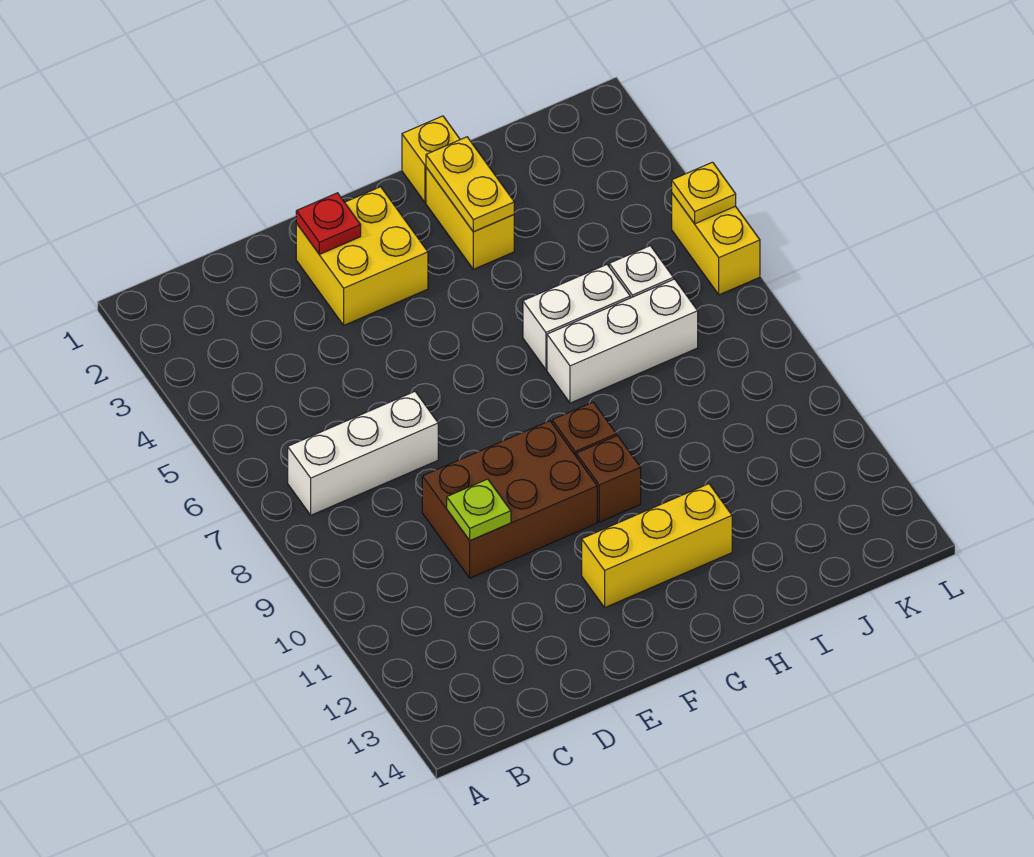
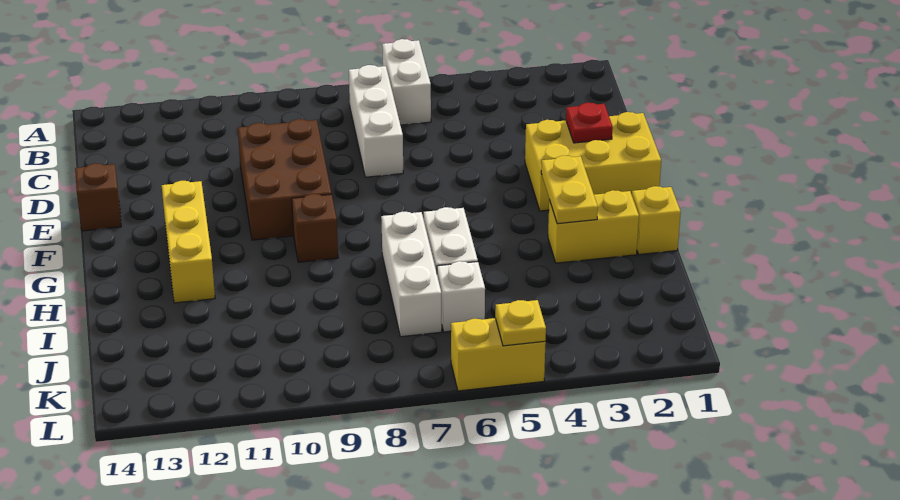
none -> white brick A6:B6 level 1
lime plate D10 level 2 -> none
yellow brick E2:F3 level 1 -> yellow brick E1:F3 level 1
brown brick G10 level 1 -> brown brick E14 level 1
yellow plate H2:H3 level 2 -> yellow plate G3:H3 level 2

